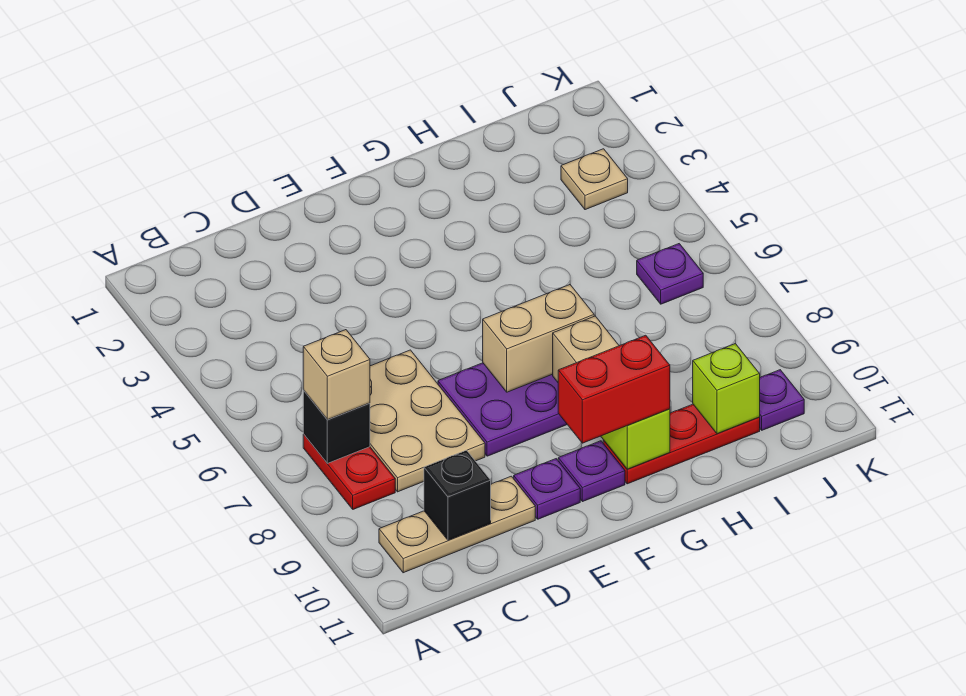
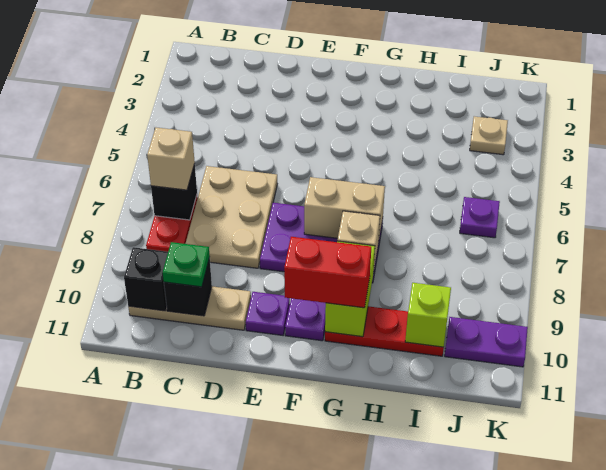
none -> black brick B10 level 2
none -> green plate C10 level 3
purple plate J10 level 1 -> purple plate J10:K10 level 1

